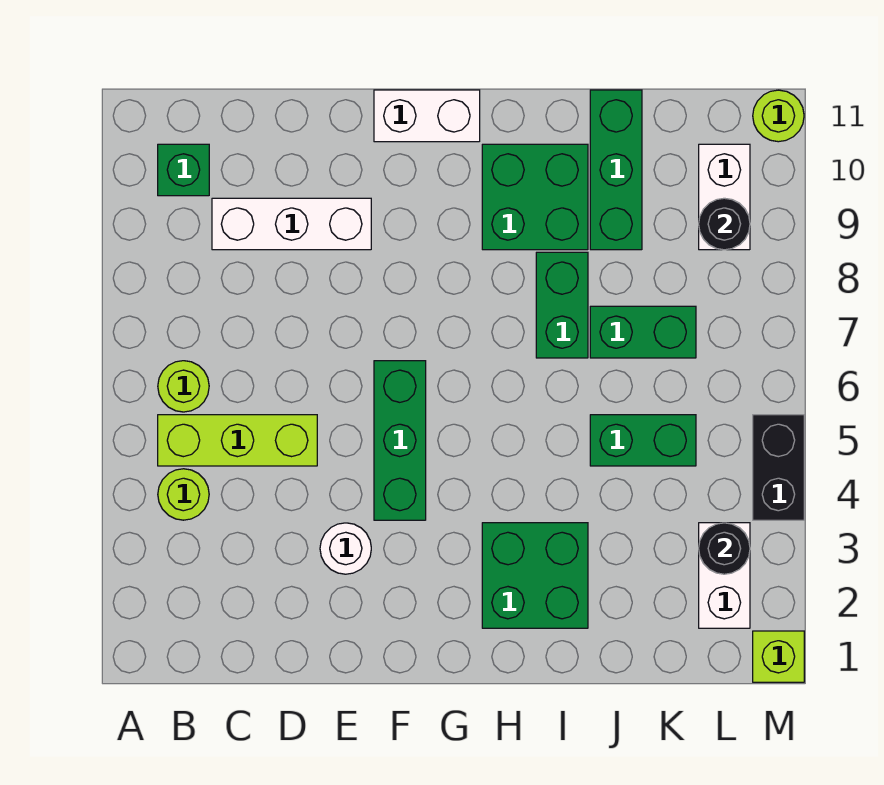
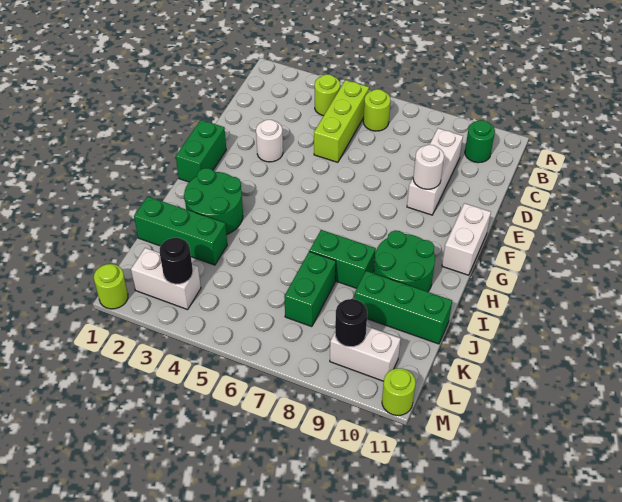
green brick B10 level 1 -> green round brick B10 level 1
none -> white round brick E9 level 2
green brick F4:F6 level 1 -> green brick J1:J3 level 1
green brick H2:I3 level 1 -> green round brick H2:I3 level 1
green brick H9:I10 level 1 -> green round brick H9:I10 level 1
green brick J5:K5 level 1 -> green brick F1:G1 level 1
lime brick M1 level 1 -> lime round brick M1 level 1
black brick M4:M5 level 1 -> none

